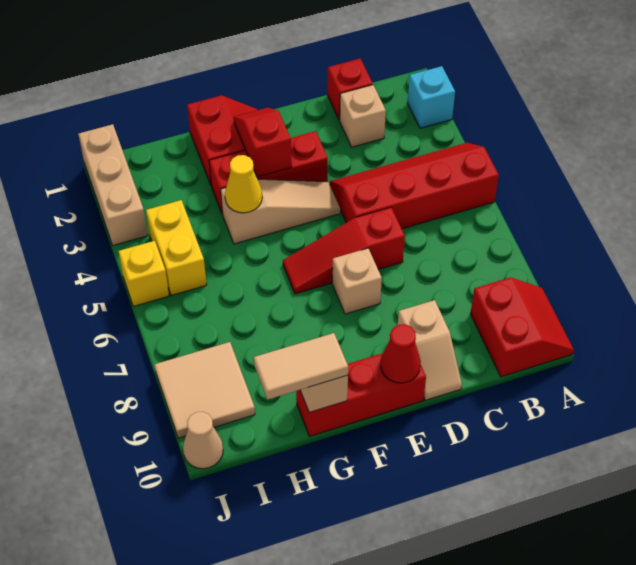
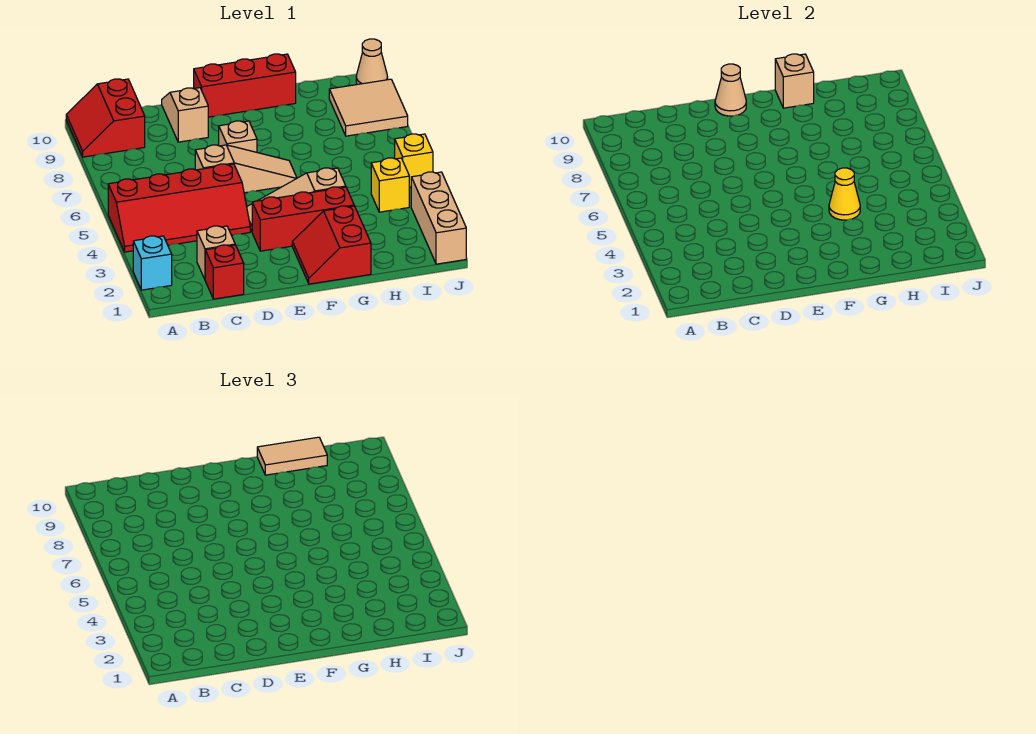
red slope D6:F6 level 1 top D -> tan slope D6:F6 level 1 top D
red cone E10 level 2 -> tan cone E10 level 2
red slope F2:F3 level 2 top 3 -> none
yellow brick I4:I5 level 1 -> yellow brick I4 level 1

